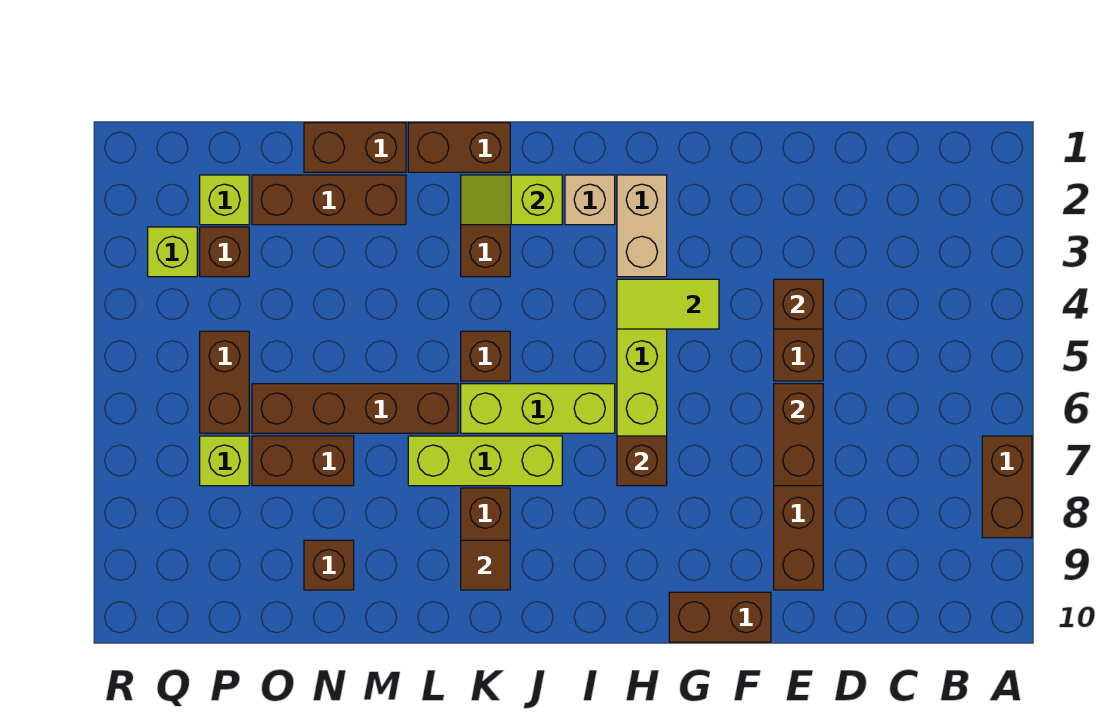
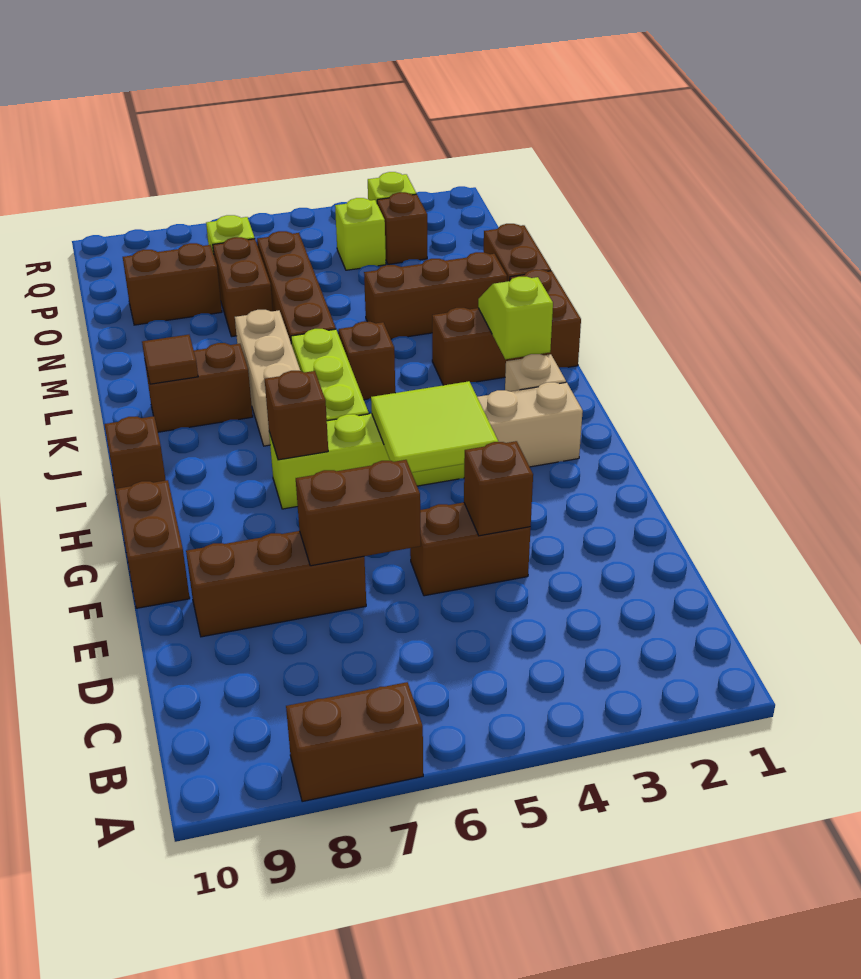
lime tile G4:H4 level 2 -> lime tile G4:H5 level 2
lime brick J7:L7 level 1 -> tan brick J7:L7 level 1
brown brick M2:O2 level 1 -> brown brick M2:M4 level 1
brown brick N9 level 1 -> brown brick I10 level 1
lime brick P2 level 1 -> lime brick P4 level 1
brown brick P5:P6 level 1 -> brown brick O8:O9 level 1

